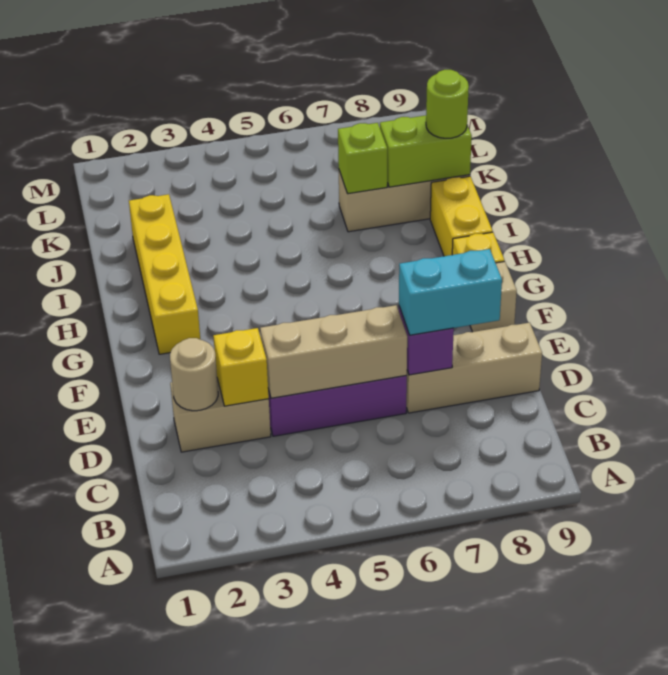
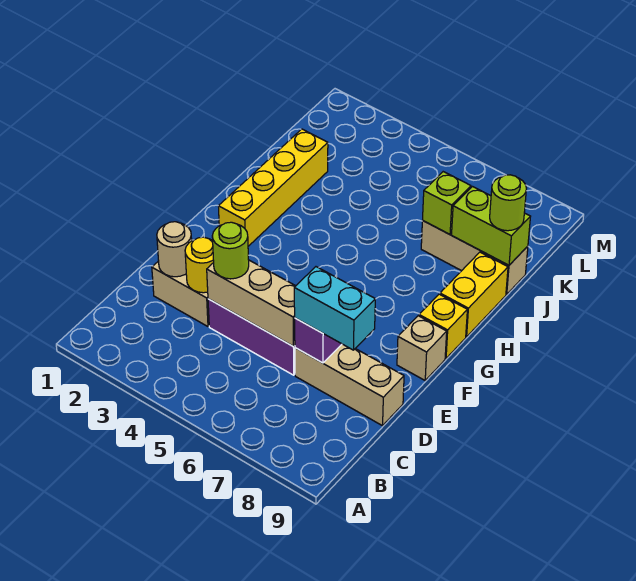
yellow brick D3 level 2 -> yellow round brick D3 level 2
none -> lime round brick D4 level 3

